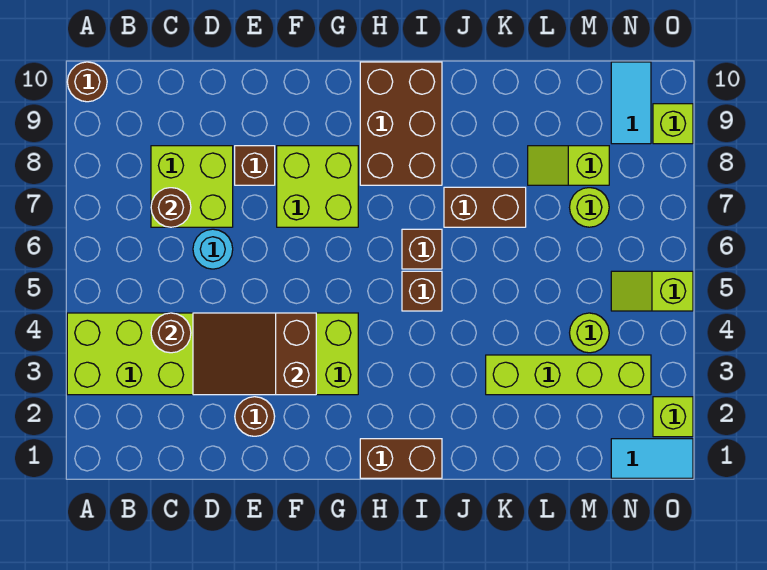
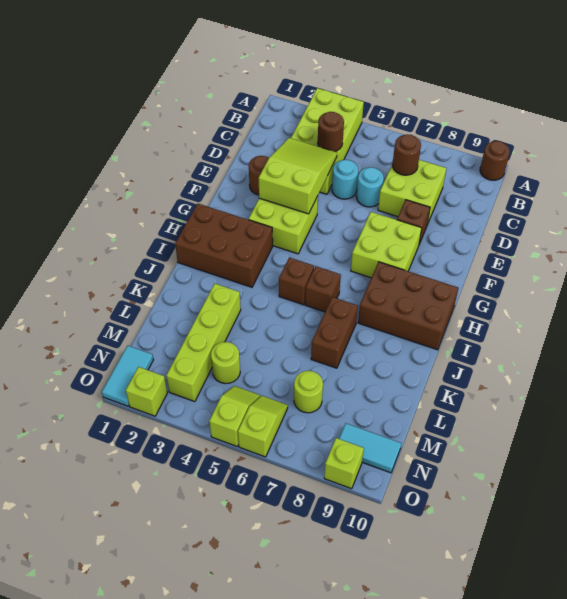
brown slope D3:F4 level 2 top F -> lime slope D3:F4 level 2 top F
none -> cyan round brick D5 level 1
brown brick H1:I1 level 1 -> brown brick H1:I3 level 1
lime slope L8:M8 level 1 top M -> lime slope N6:O6 level 1 top O

